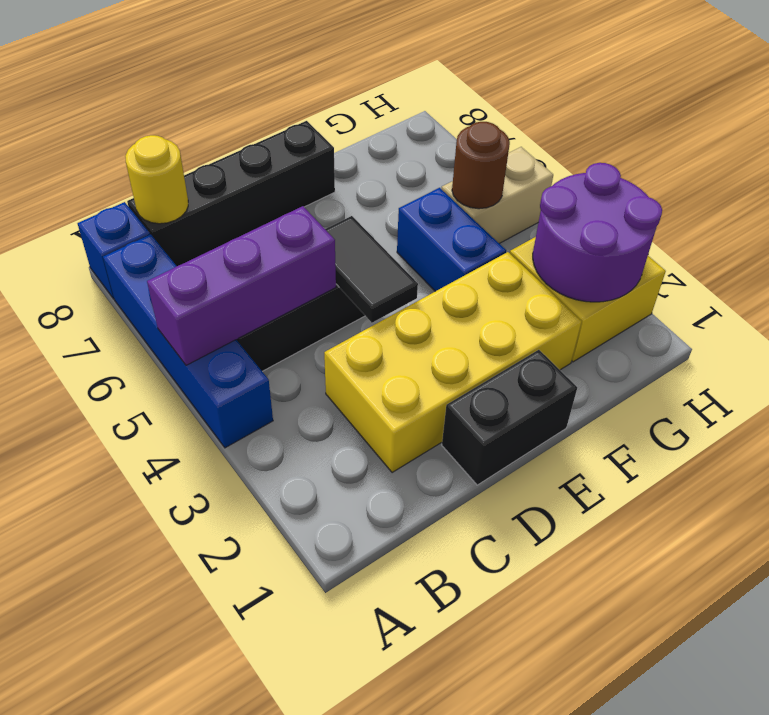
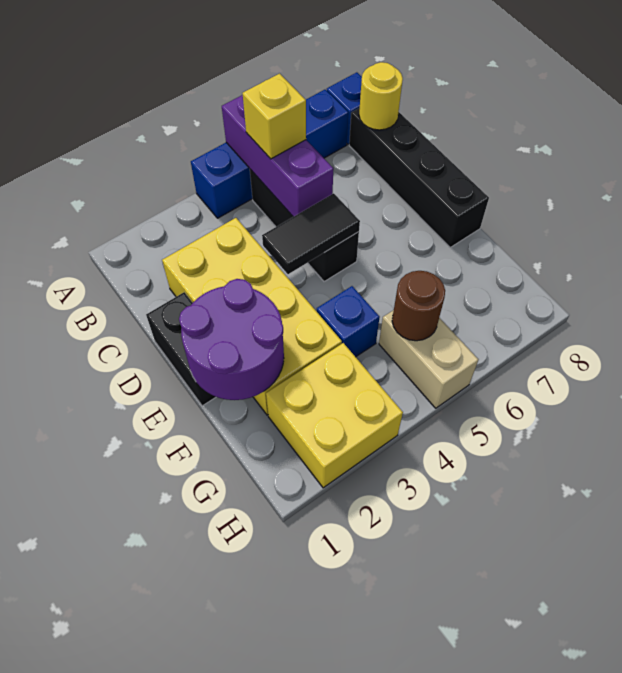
none -> yellow brick B5 level 3
blue brick F4:F5 level 1 -> blue brick F4 level 1
purple round brick G2:H3 level 2 -> purple round brick E1:F2 level 2

